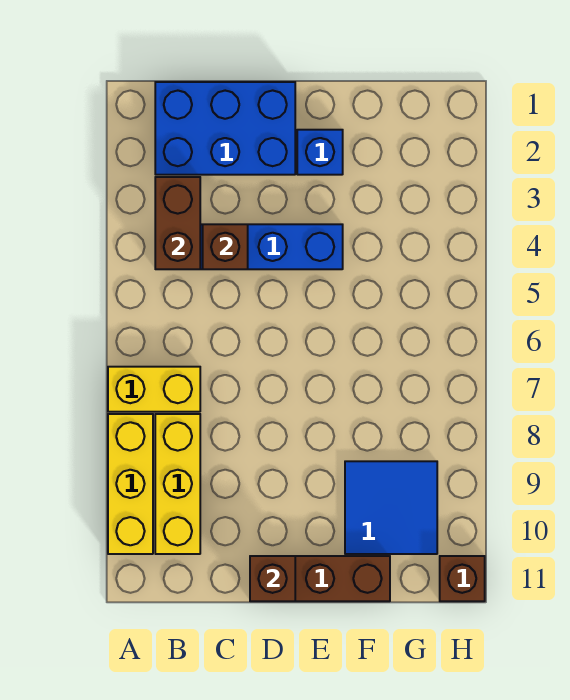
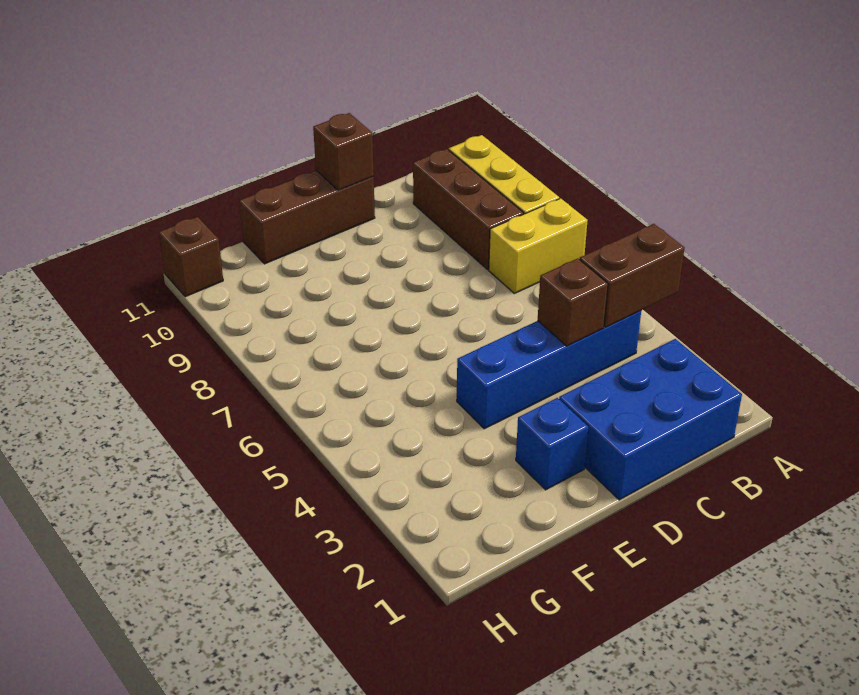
brown brick B3:B4 level 2 -> brown brick A4:B4 level 2
yellow brick B8:B10 level 1 -> brown brick B8:B10 level 1
blue tile F9:G10 level 1 -> none

